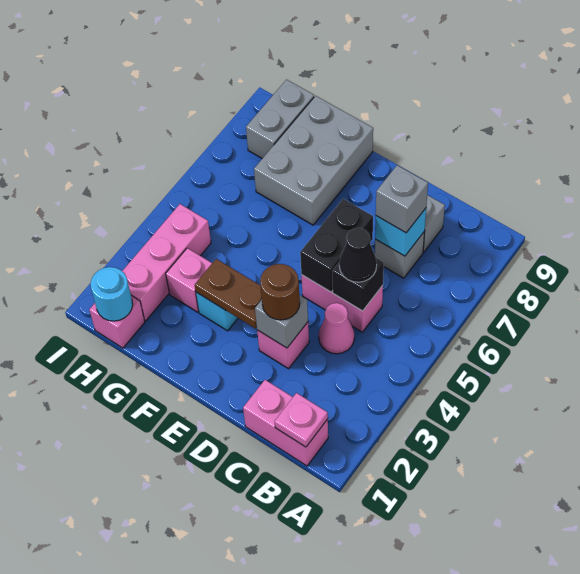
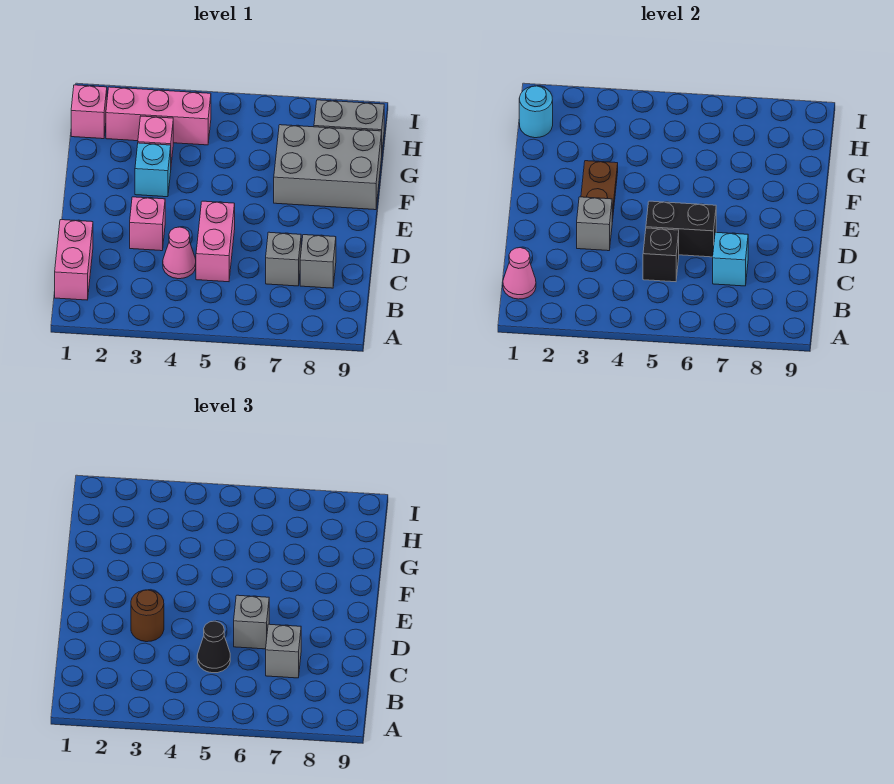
pink plate B1 level 2 -> pink cone B1 level 2
none -> grey brick D6 level 3

